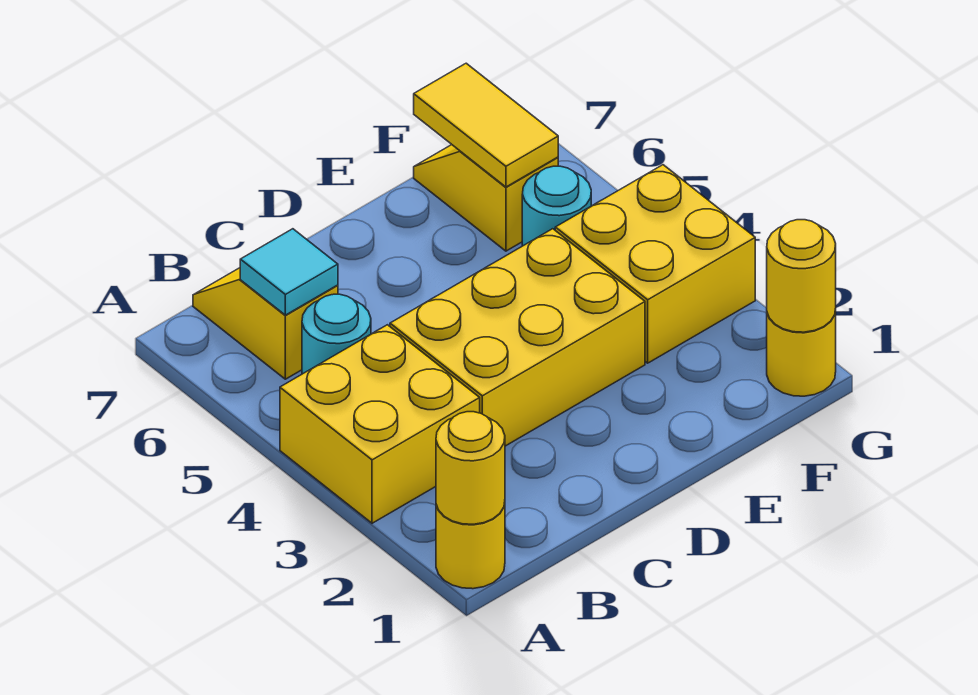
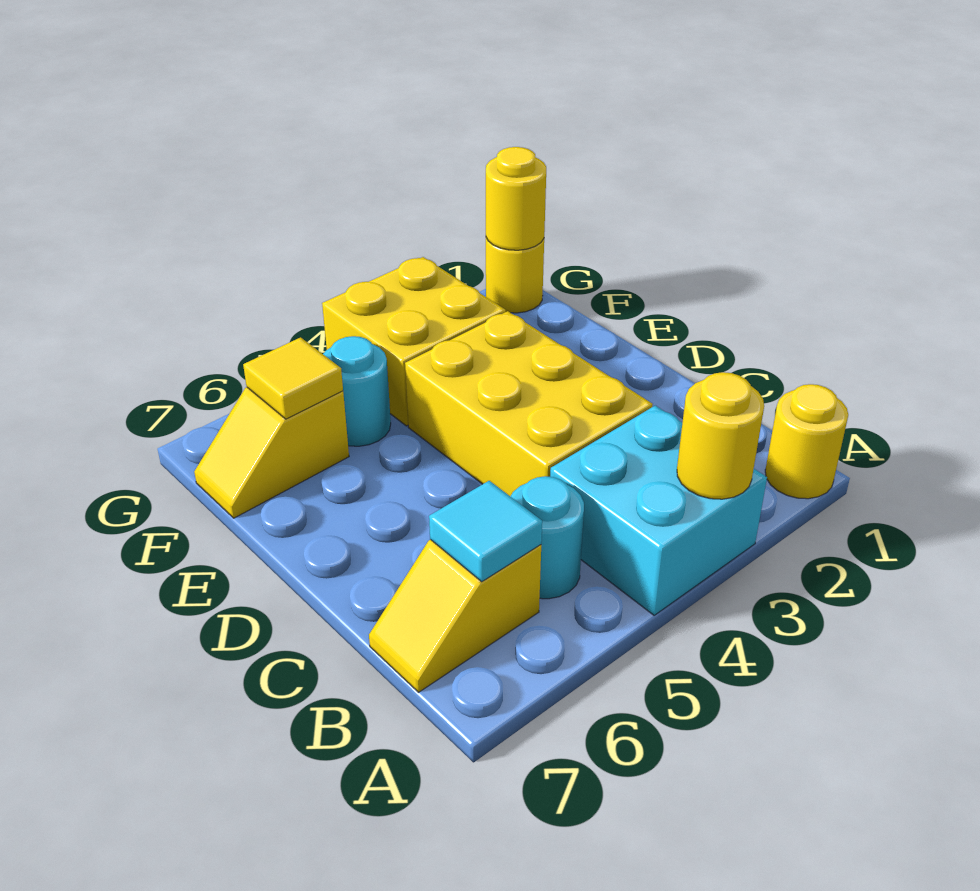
yellow round brick A1 level 2 -> yellow round brick A3 level 2
yellow brick A3:B4 level 1 -> cyan brick A3:B4 level 1
yellow tile F6:F7 level 2 -> yellow tile F6 level 2

